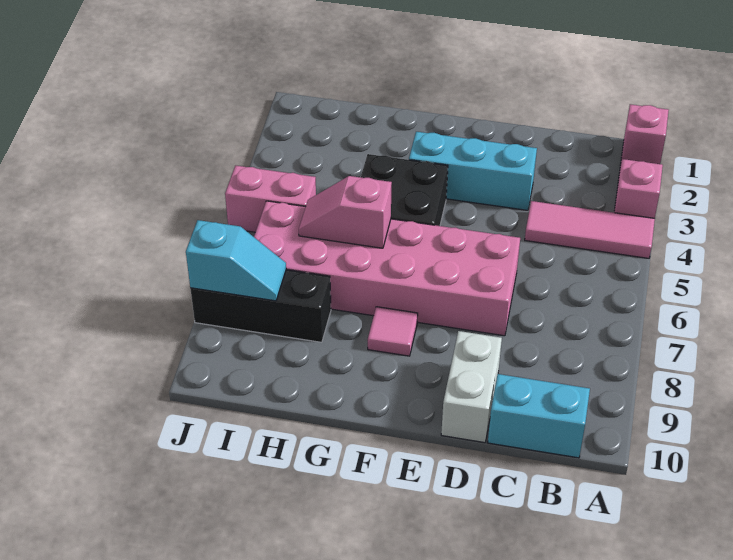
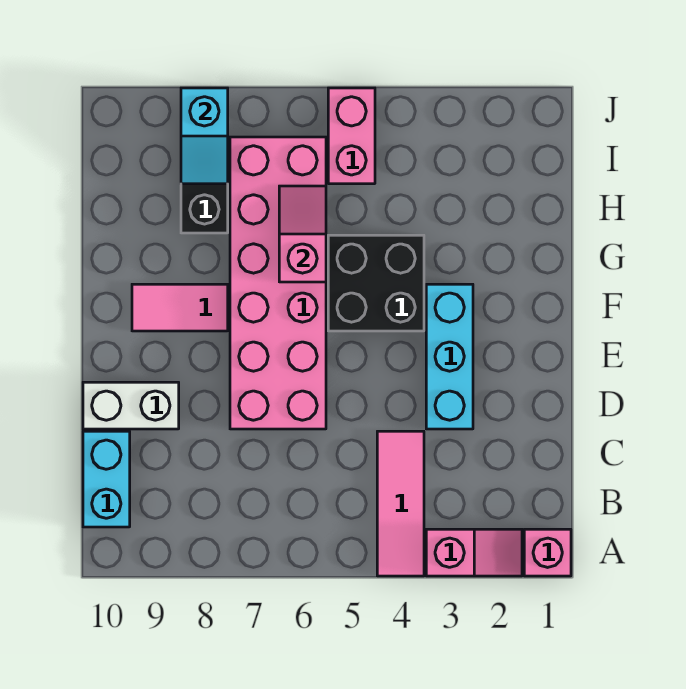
pink tile F8 level 1 -> pink tile F8:F9 level 1

